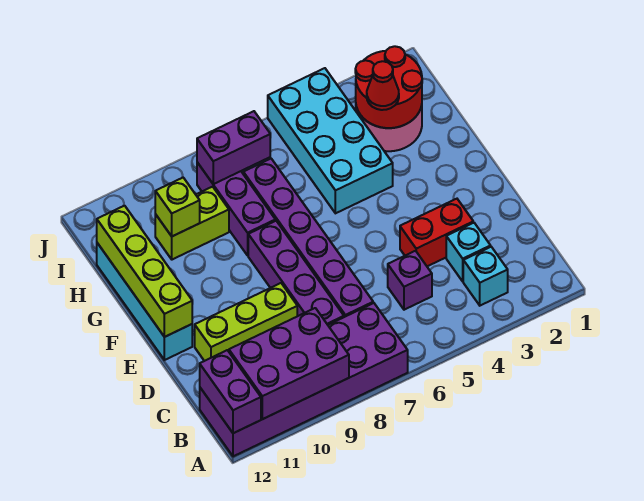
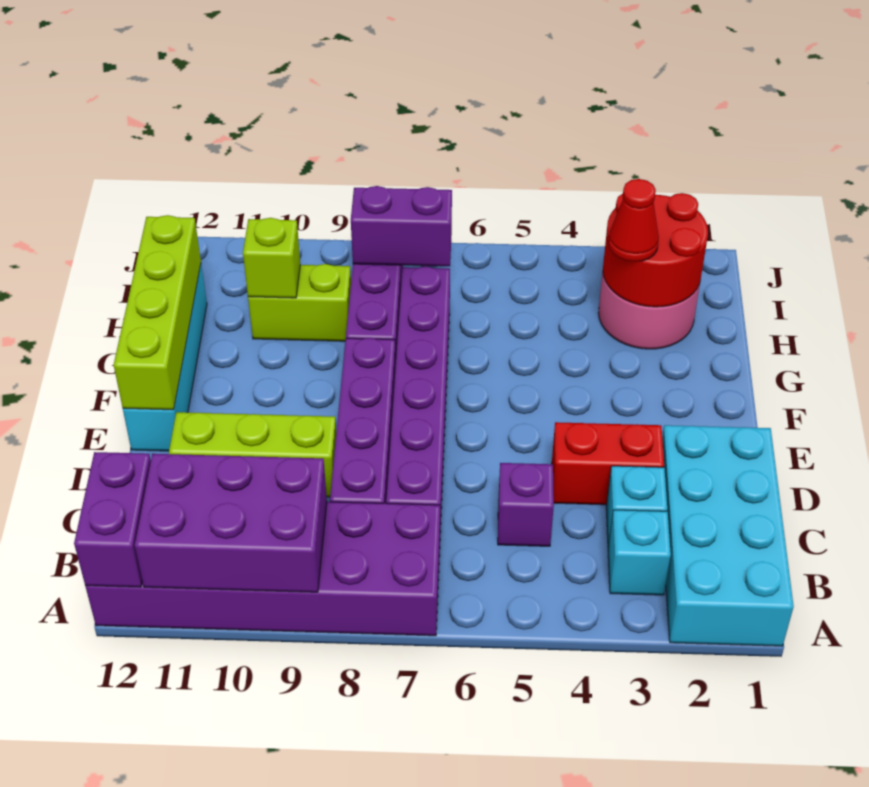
cyan brick G4:J5 level 1 -> cyan brick A1:D2 level 1

